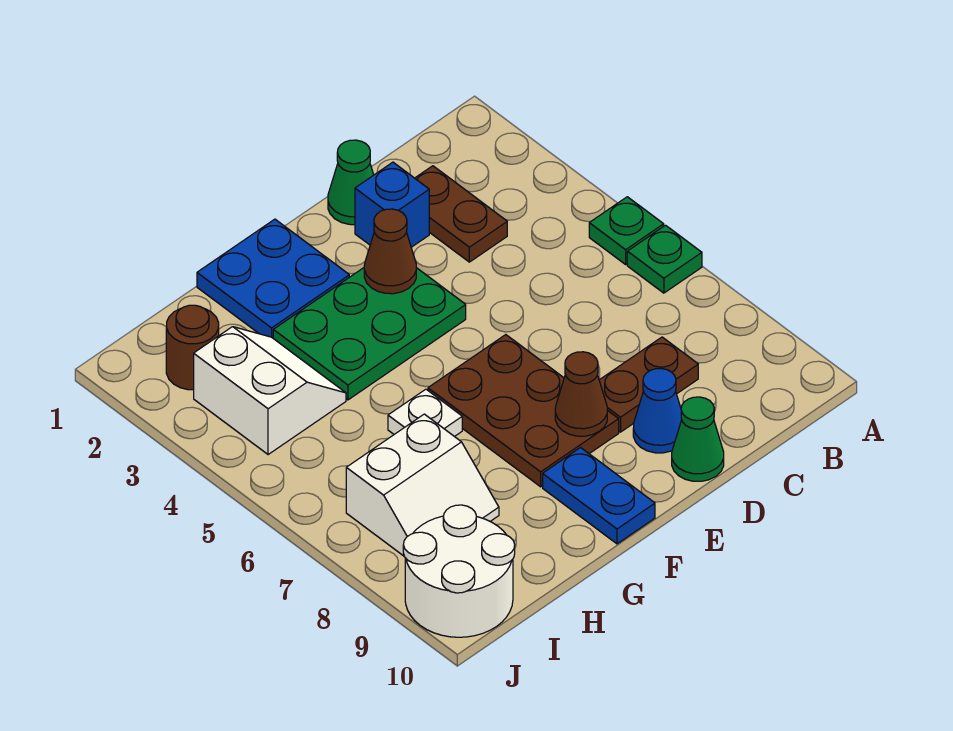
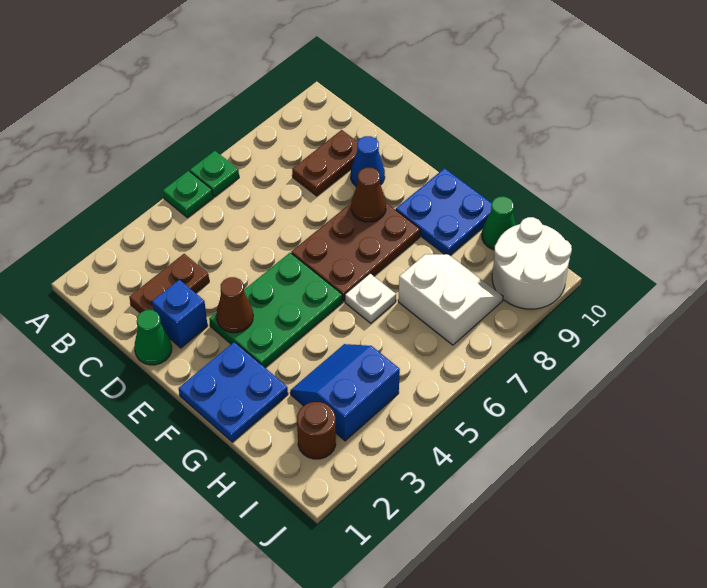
brown plate C8:D8 level 1 -> brown plate C8:C9 level 1
green cone D10 level 1 -> green cone H10 level 1
green plate E3:G4 level 1 -> green plate E3:F5 level 1
blue plate F9:F10 level 1 -> blue plate F9:G10 level 1
white slope H3:I4 level 1 top I -> blue slope H3:I4 level 1 top I

